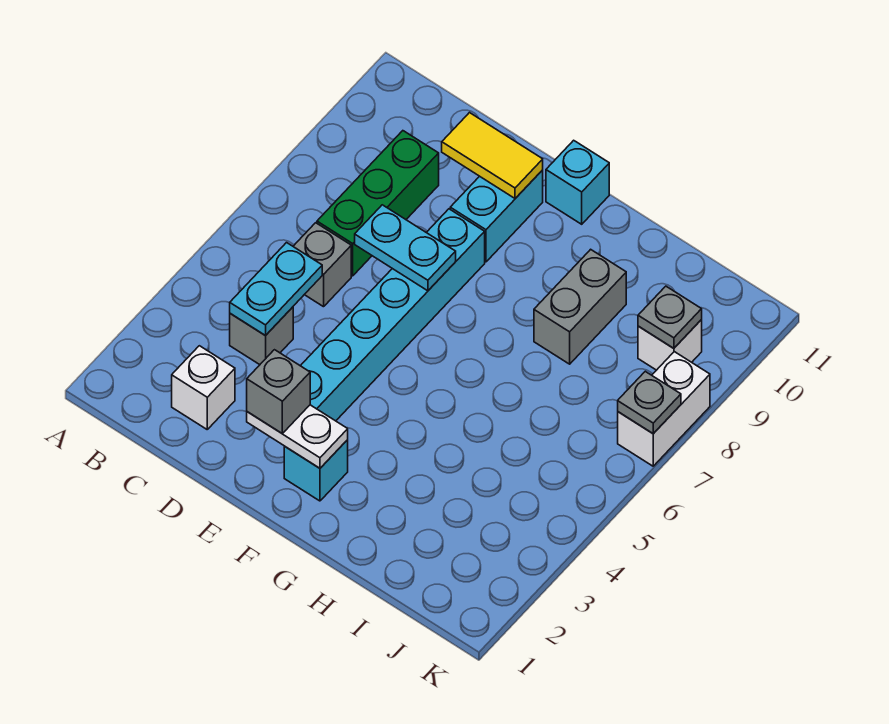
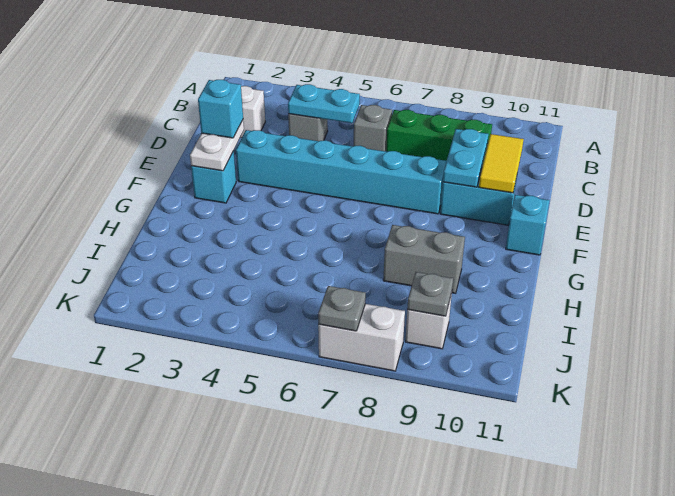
cyan plate D7:E7 level 2 -> cyan plate D9:E9 level 2
grey brick E2 level 3 -> cyan brick E2 level 3

